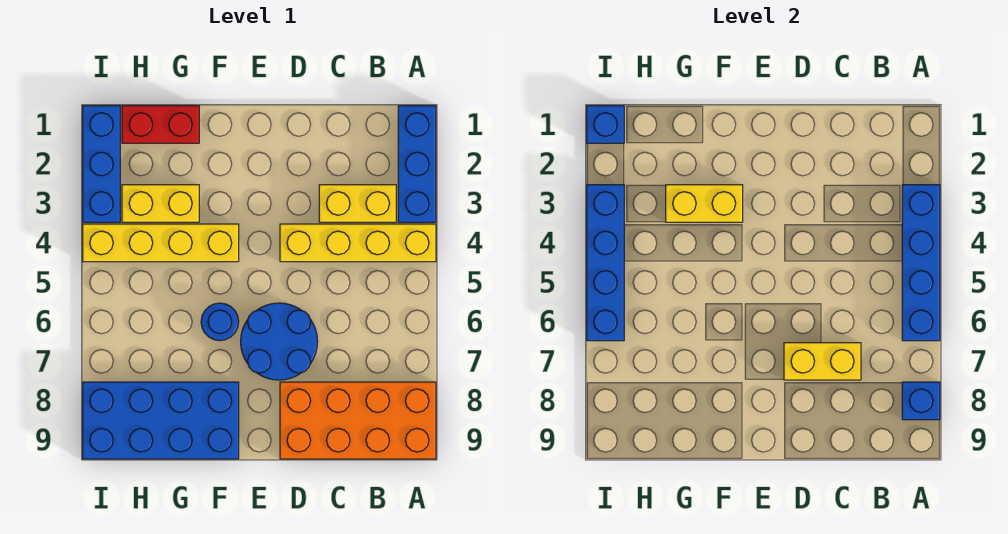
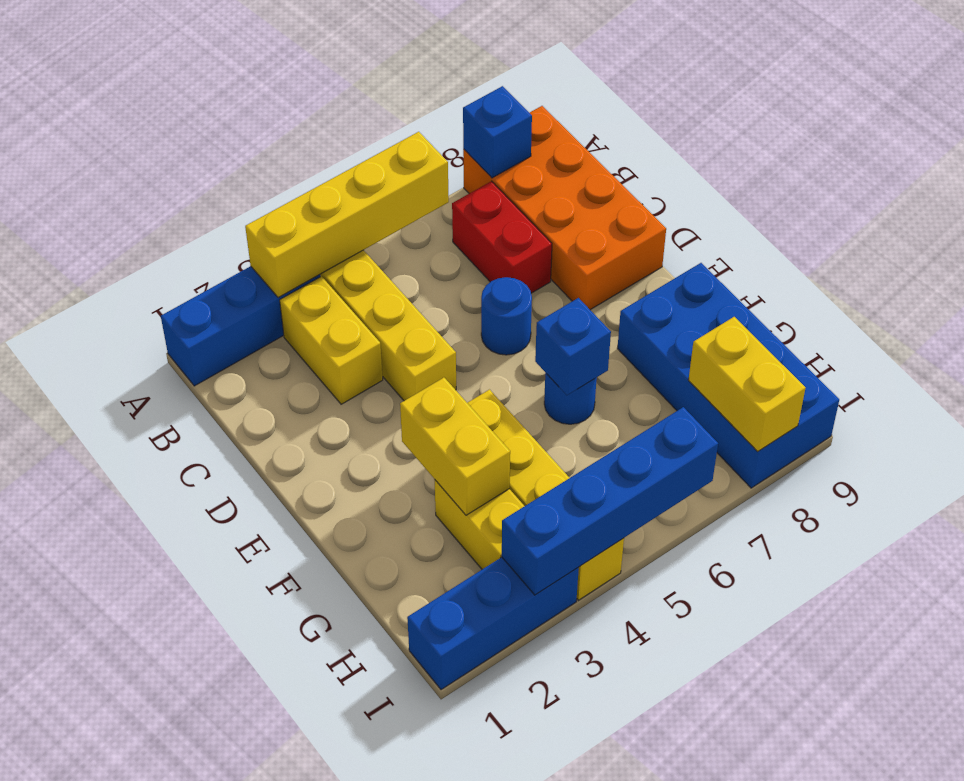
blue brick A3:A6 level 2 -> yellow brick A3:A6 level 2
yellow brick C7:D7 level 2 -> yellow brick H8:I8 level 2
blue round brick D6:E7 level 1 -> blue round brick D6 level 1
red brick G1:H1 level 1 -> red brick B7:C7 level 1
blue brick I1 level 2 -> blue brick F6 level 2

